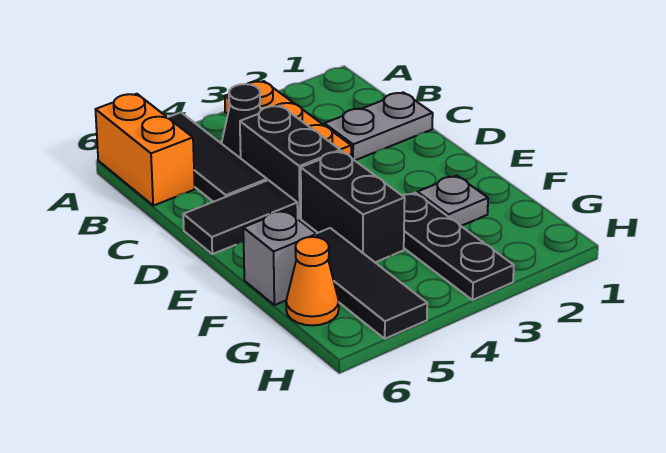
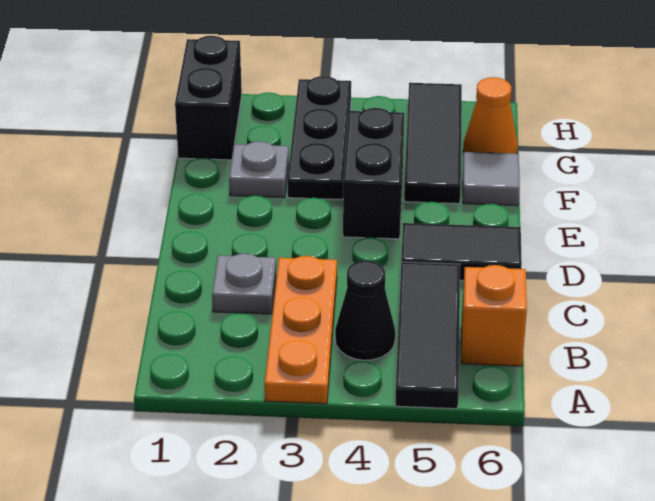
orange brick A6:B6 level 1 -> orange brick B6 level 1
grey plate C1:C2 level 1 -> grey plate C2 level 1
black brick C4:D4 level 1 -> black brick G1:H1 level 1
grey brick F6 level 1 -> grey tile F6 level 1

